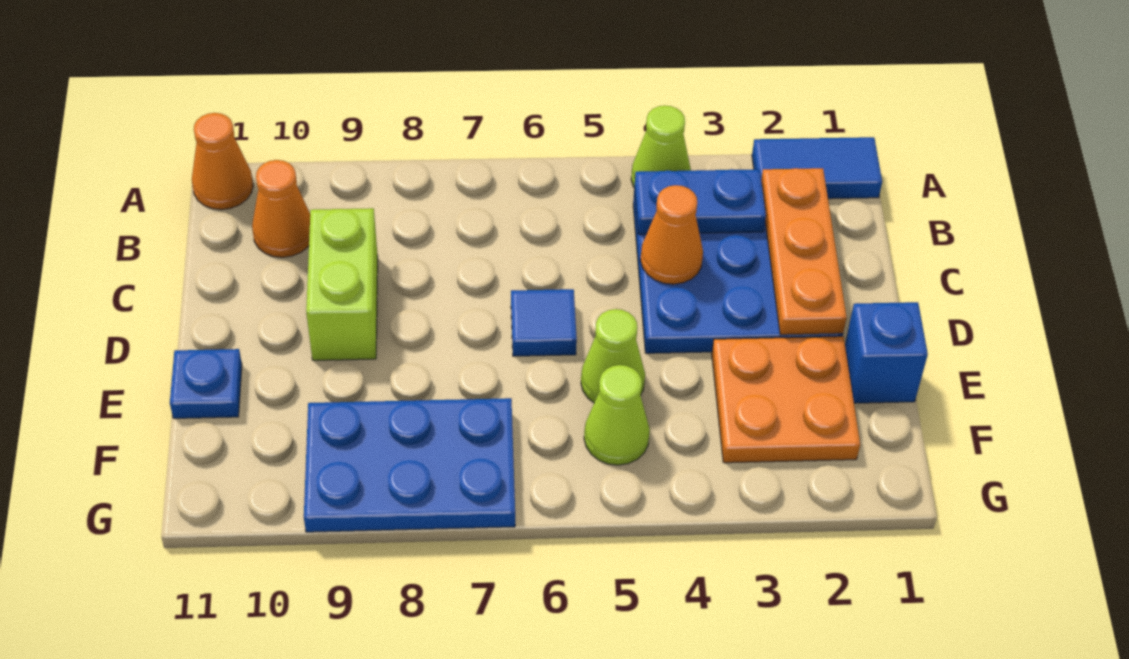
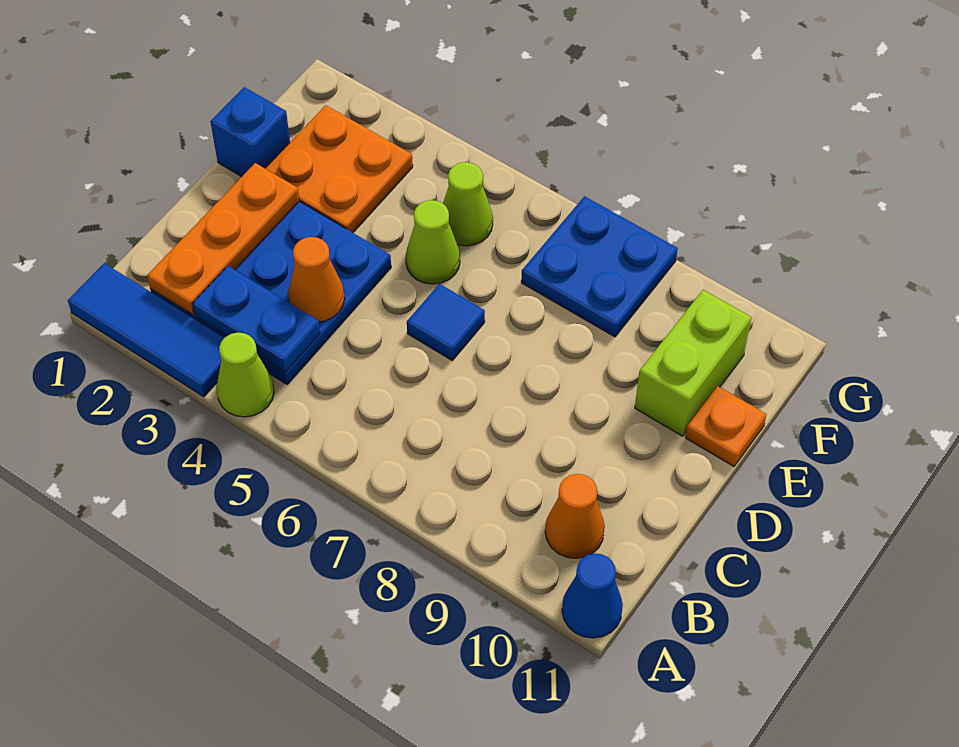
blue tile A1:A2 level 1 -> blue tile A1:A3 level 1
orange cone A11 level 1 -> blue cone A11 level 1
lime brick C9:D9 level 1 -> lime brick E10:F10 level 1
blue plate E11 level 1 -> orange plate E11 level 1
blue plate F7:G9 level 1 -> blue plate F7:G8 level 1

